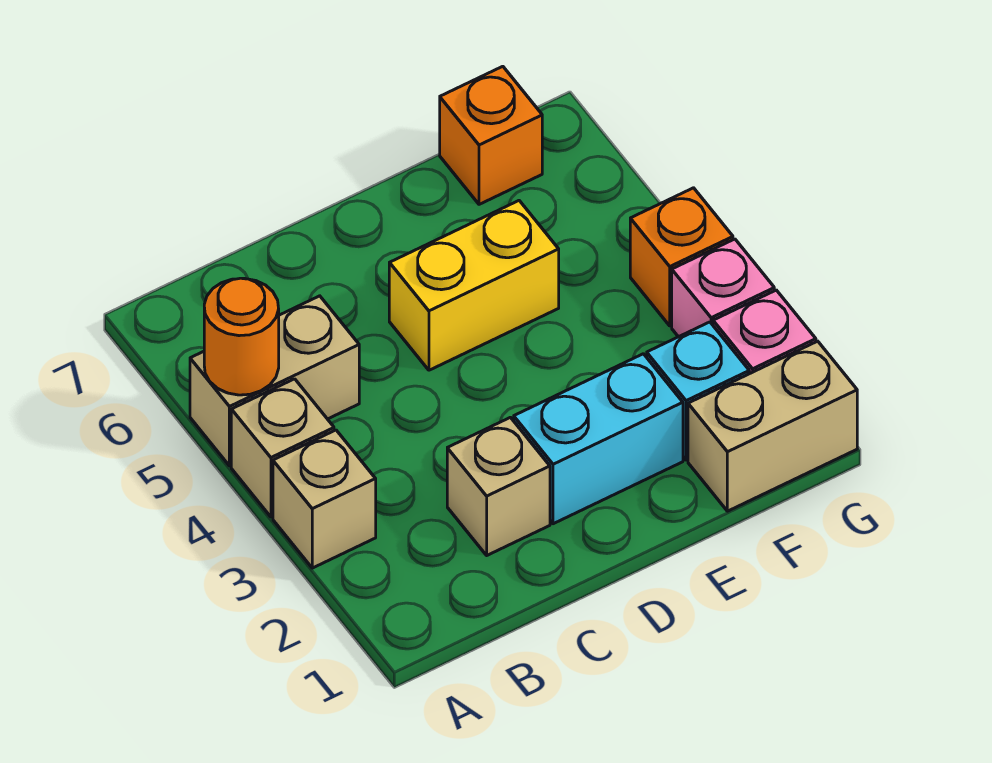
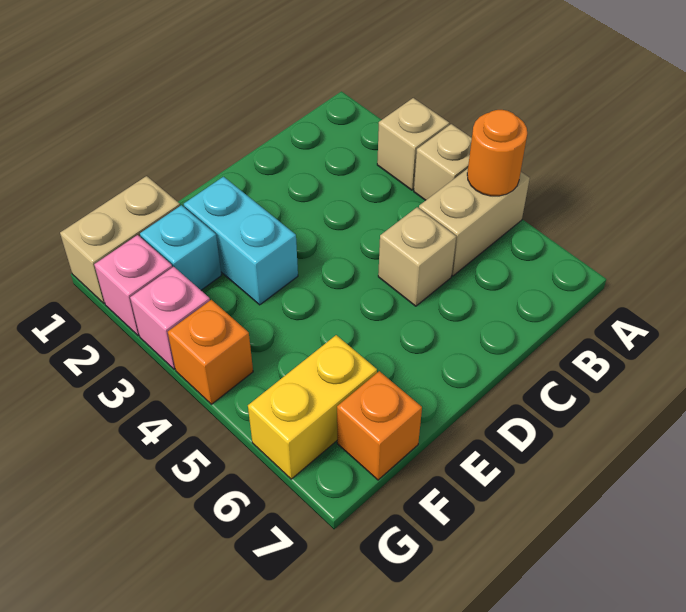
tan brick C2 level 1 -> tan brick C5 level 1
cyan brick D2:E2 level 1 -> cyan brick E2:E3 level 1
yellow brick D5:E5 level 1 -> yellow brick F6:G6 level 1

